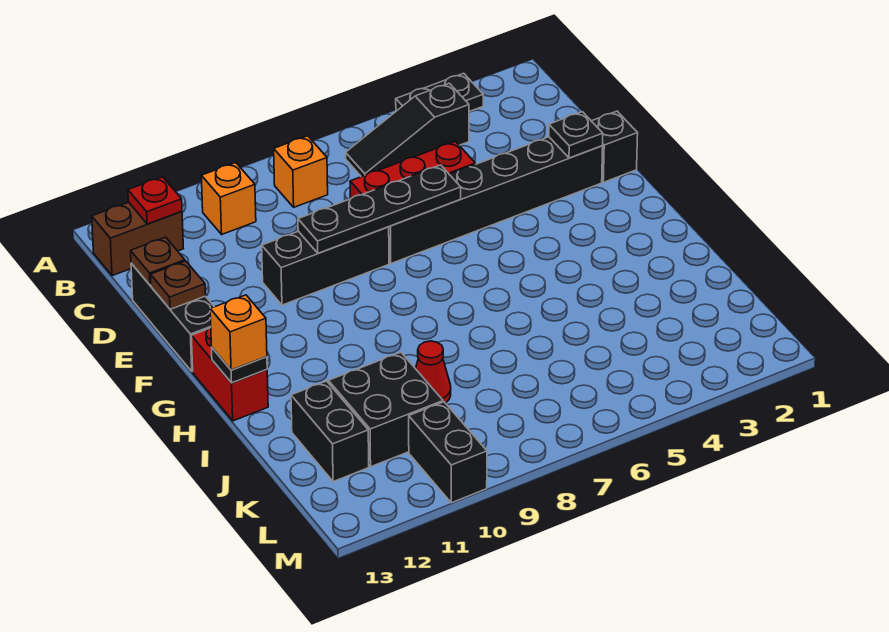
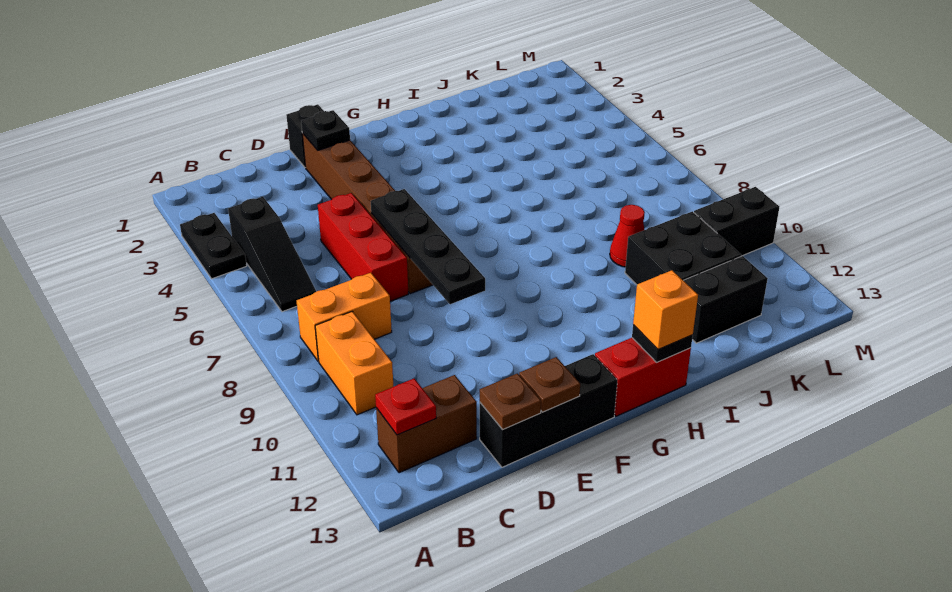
orange brick B8 level 1 -> orange brick B8:C8 level 1
orange brick B10 level 1 -> orange brick B9:B10 level 1
brown brick B12:B13 level 1 -> brown brick B12:C12 level 1
black brick E2:E7 level 1 -> brown brick E2:E7 level 1
black brick E8:E10 level 1 -> none

